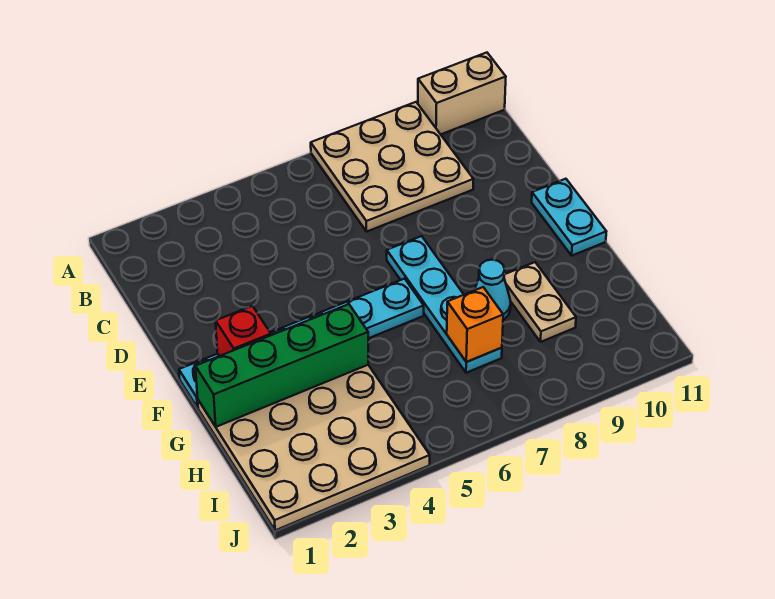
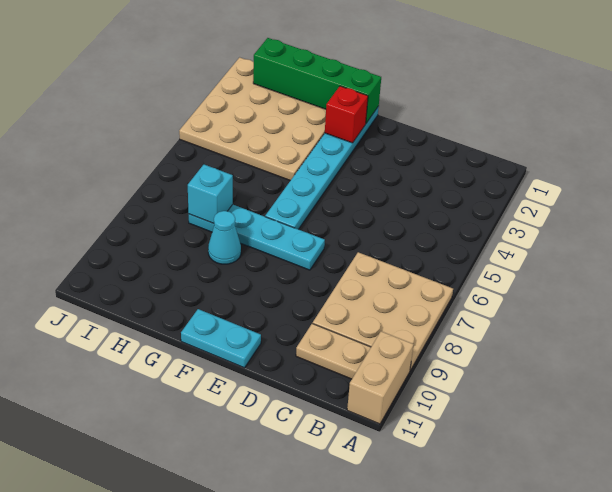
green brick G1:G4 level 2 -> green brick F1:I1 level 2
tan plate G9:H9 level 1 -> tan plate B10:C10 level 1
orange brick H7 level 2 -> cyan brick H7 level 2

